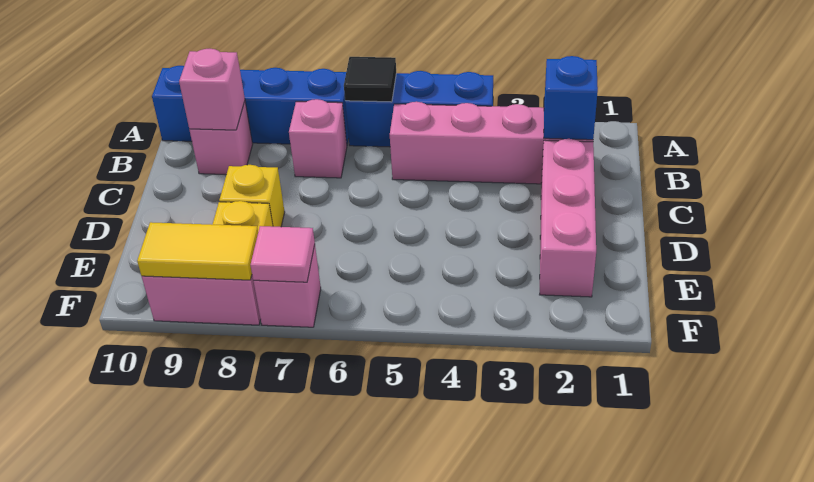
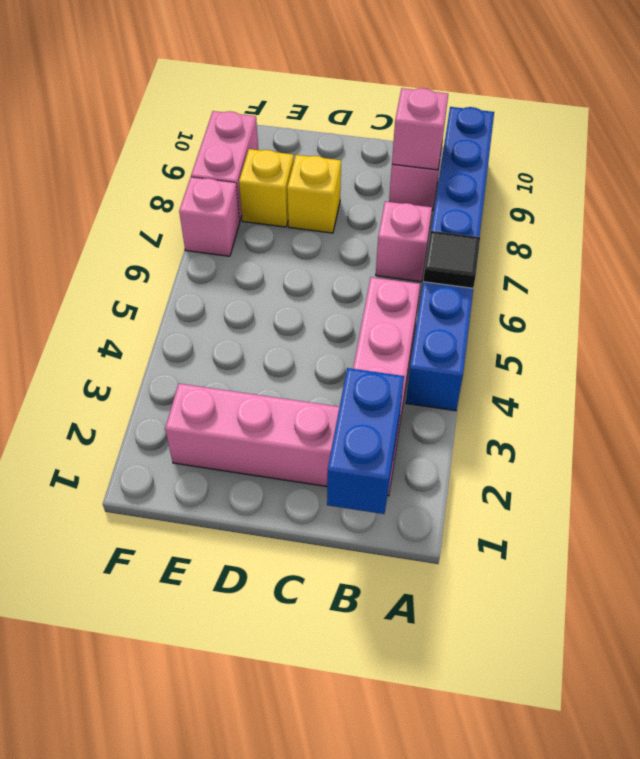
blue brick B2 level 2 -> blue brick B1:B2 level 2
pink tile F7 level 2 -> none
yellow tile F8:F9 level 2 -> none

